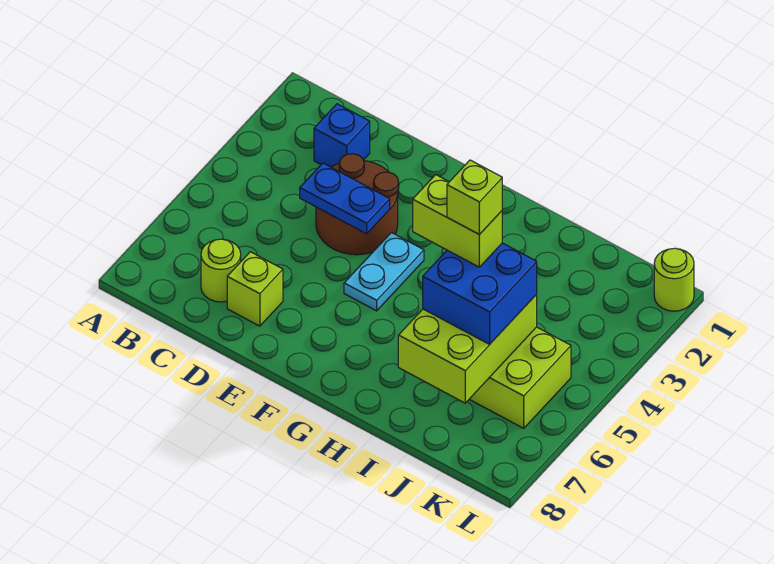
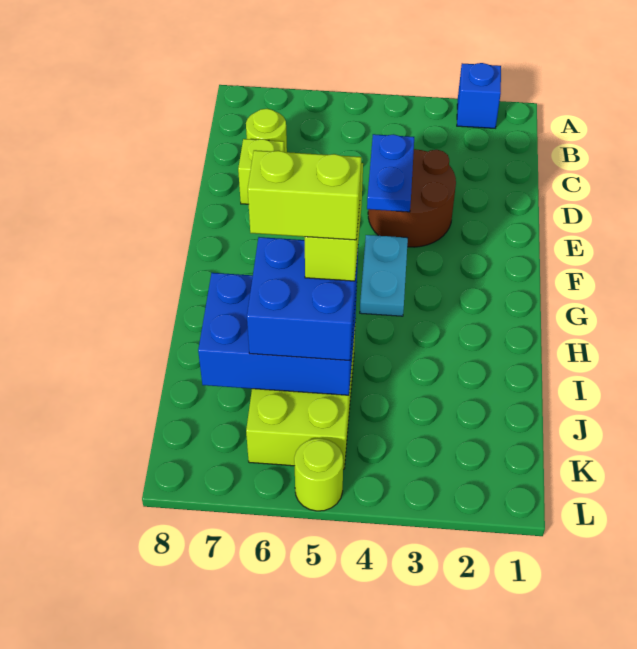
blue brick C2 level 1 -> blue brick A2 level 1
cyan plate F4:F5 level 1 -> cyan plate F4:G4 level 1
lime brick I5:J7 level 2 -> blue brick I5:J7 level 2
lime brick I5 level 5 -> lime brick I5:I6 level 5
lime round brick L1 level 1 -> lime round brick L5 level 1

